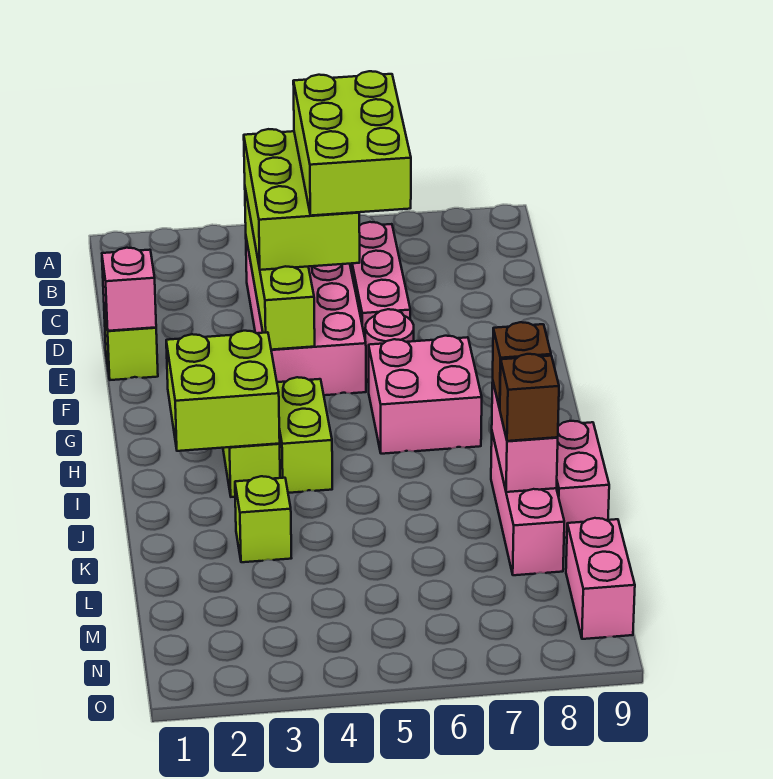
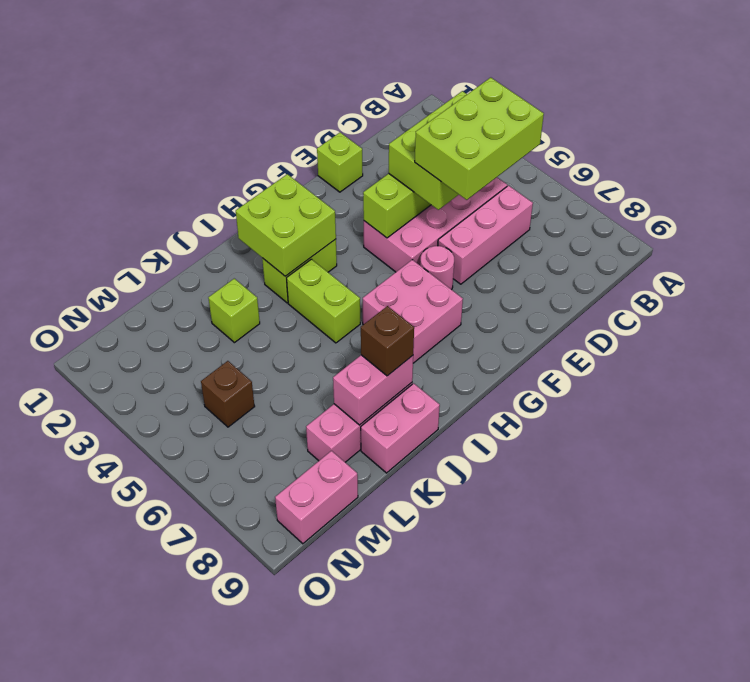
pink brick E1 level 2 -> none
lime brick H4:I4 level 1 -> lime brick I4:I5 level 1
brown brick K8 level 3 -> brown brick M5 level 1

